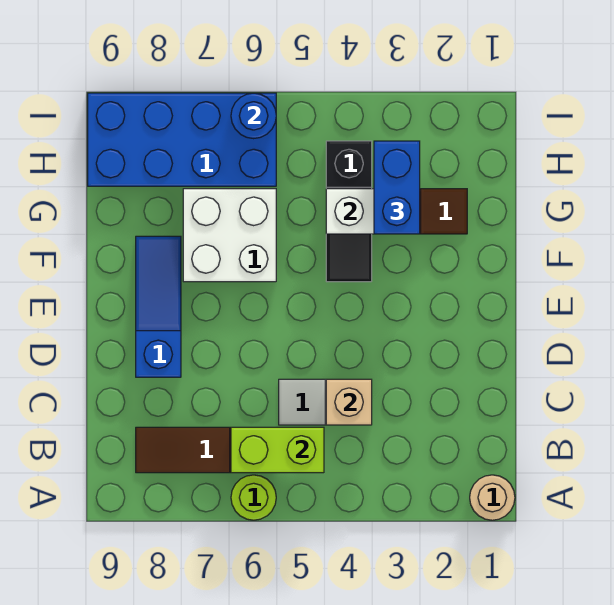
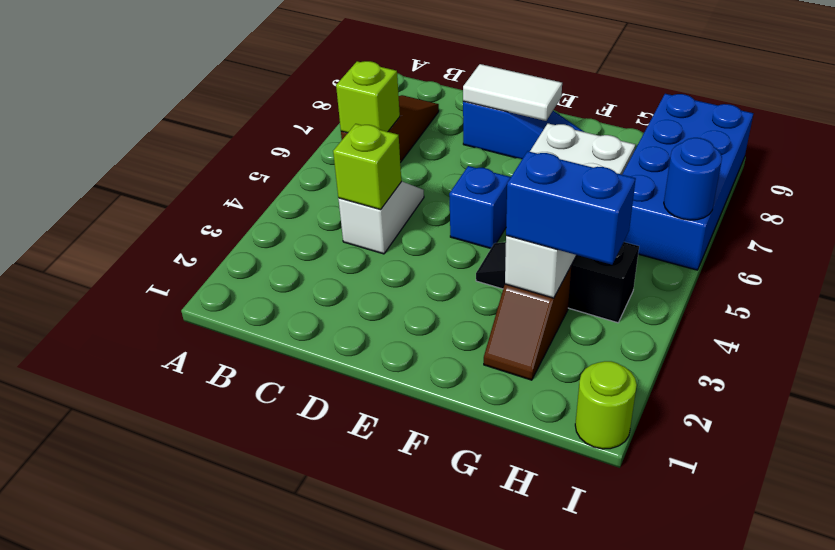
tan round brick A1 level 1 -> none
lime round brick A6 level 1 -> lime round brick I1 level 1
lime brick B5:B6 level 2 -> lime brick B6 level 2
tan brick C4 level 2 -> lime brick C4 level 2
none -> white tile D8:E8 level 2
none -> blue brick E5 level 1

